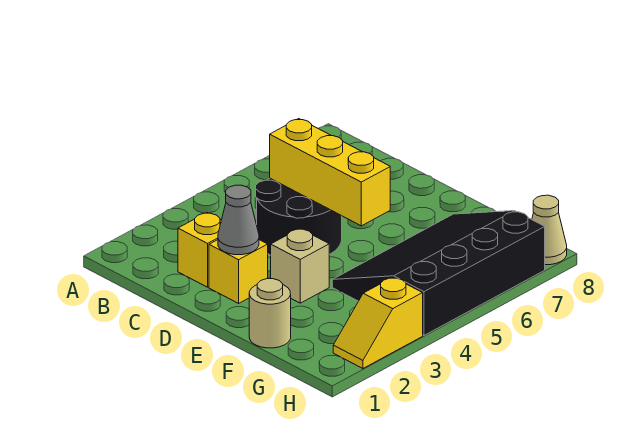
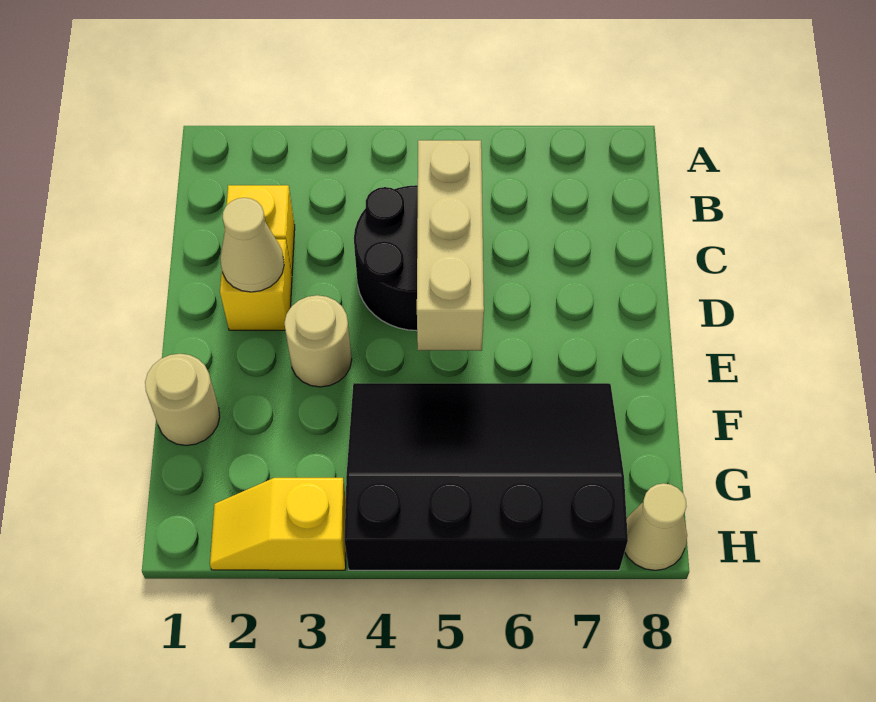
yellow brick C5:E5 level 2 -> tan brick C5:E5 level 2
grey cone D2 level 2 -> tan cone D2 level 2
tan brick E3 level 1 -> tan round brick E3 level 1

